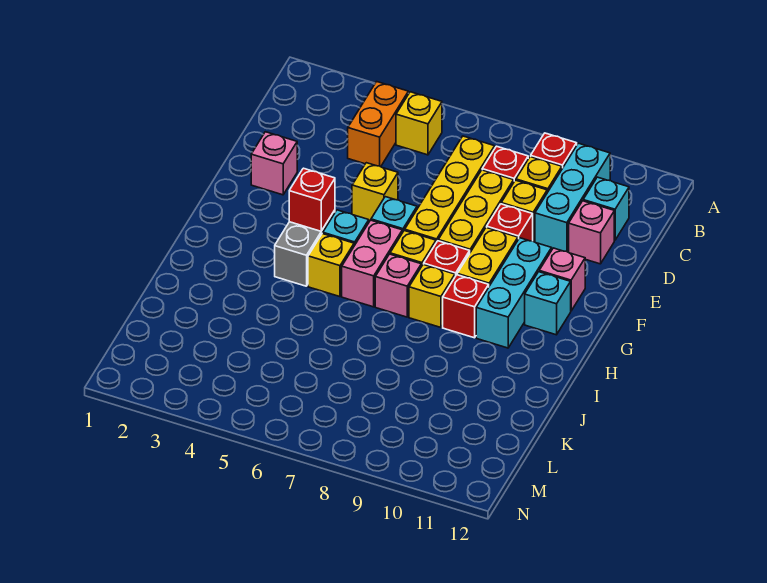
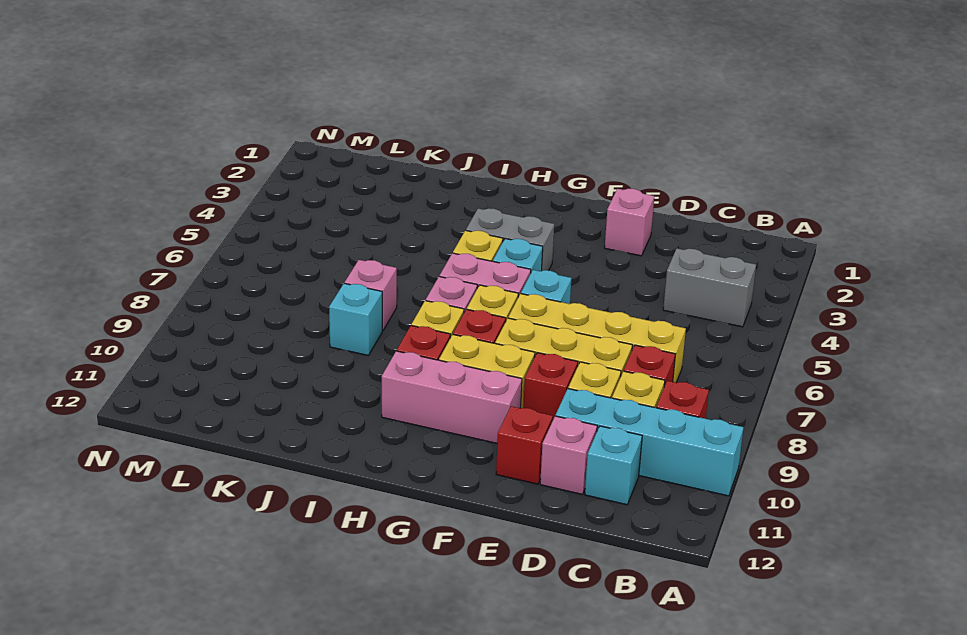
orange brick B4:C4 level 1 -> grey brick B4:C4 level 1
yellow brick B5 level 1 -> none
cyan brick B10:D10 level 1 -> cyan brick A10:D10 level 1
yellow brick E5 level 1 -> none
cyan brick F10:H10 level 1 -> pink brick F10:H10 level 1
pink brick F11 level 1 -> pink brick J7 level 1
red brick G4 level 2 -> red brick E11 level 1
cyan brick G11 level 1 -> cyan brick J8 level 1

